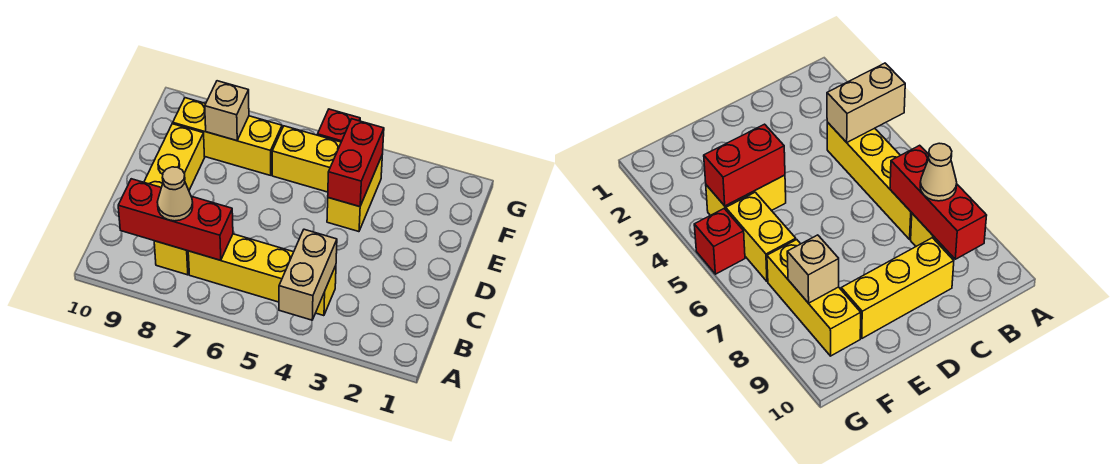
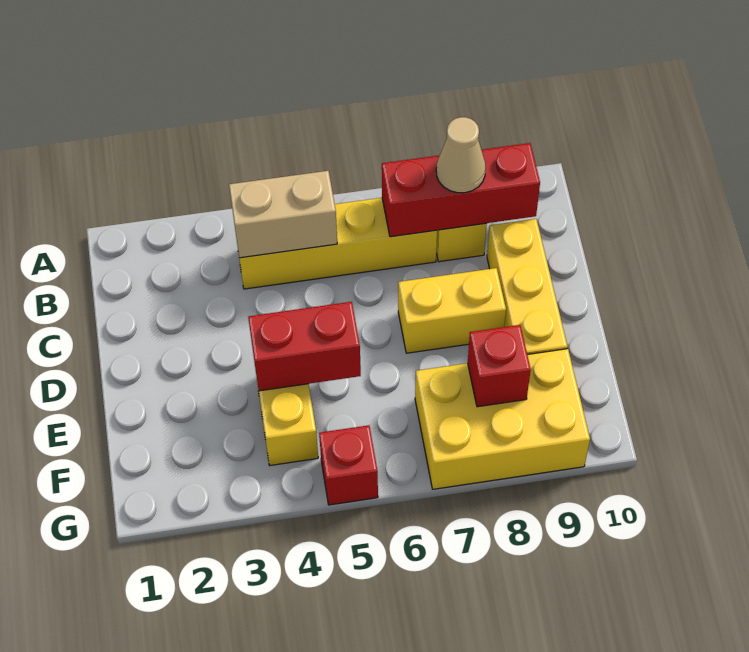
tan brick A4:B4 level 2 -> tan brick B4:B5 level 2
red brick E4:F4 level 2 -> red brick E4:E5 level 2
yellow brick F5:F6 level 1 -> yellow brick D7:D8 level 1
yellow brick F7:F9 level 1 -> yellow brick F7:G9 level 1
tan brick F8 level 2 -> red brick F8 level 2

